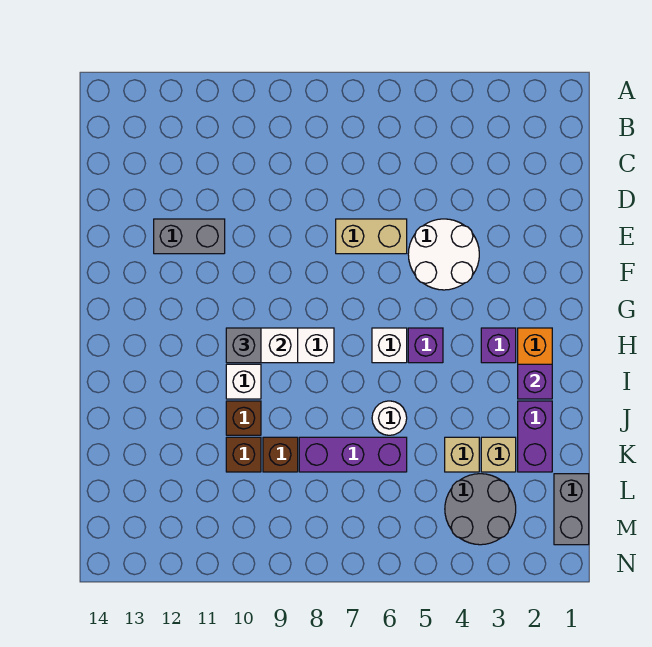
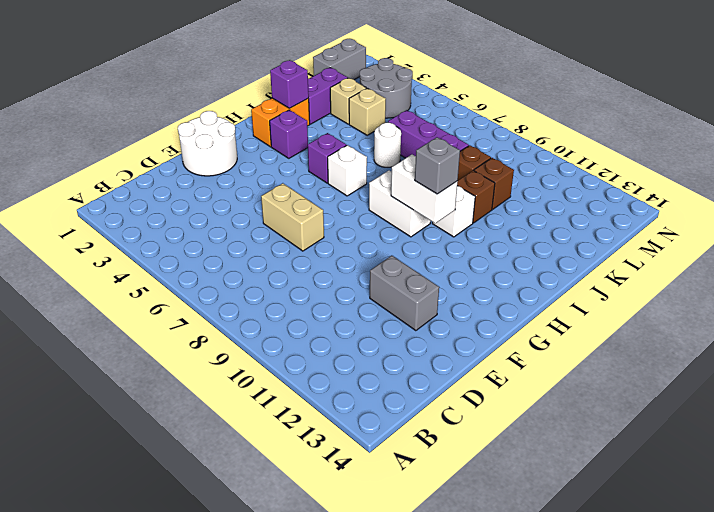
white round brick E4:F5 level 1 -> white round brick E1:F2 level 1

